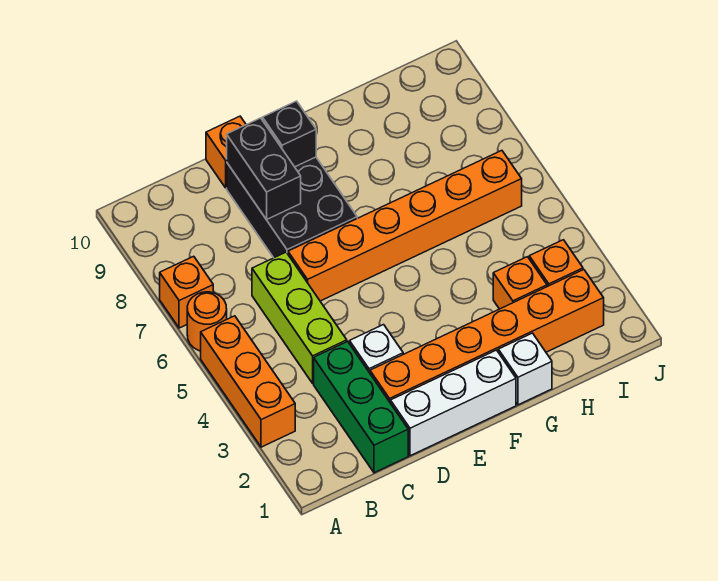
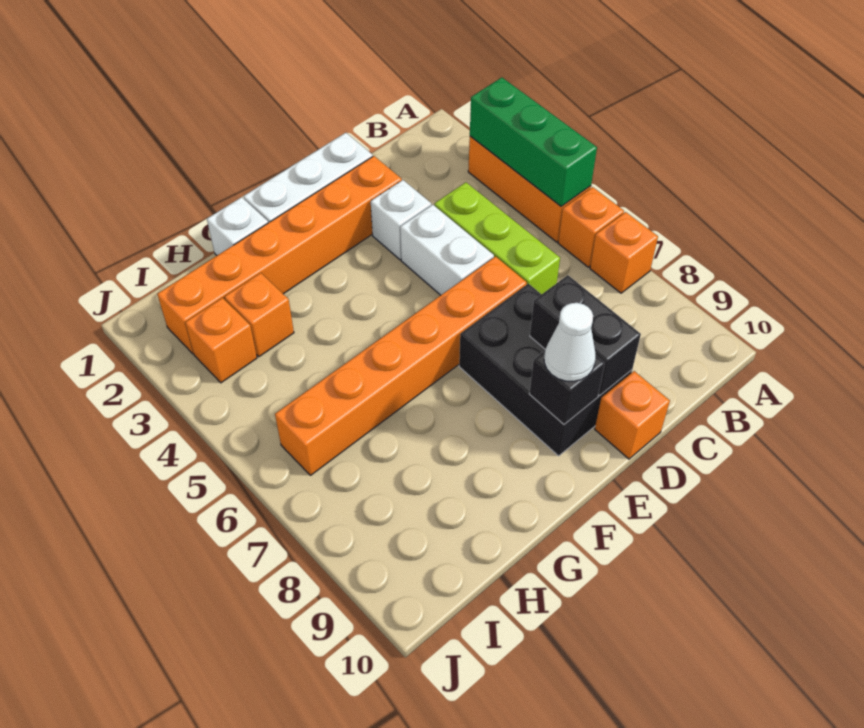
orange round brick A6 level 1 -> orange brick A6 level 1
green brick C1:C3 level 1 -> green brick A3:A5 level 2
none -> white brick D4:D5 level 1
none -> white cone E9 level 3

